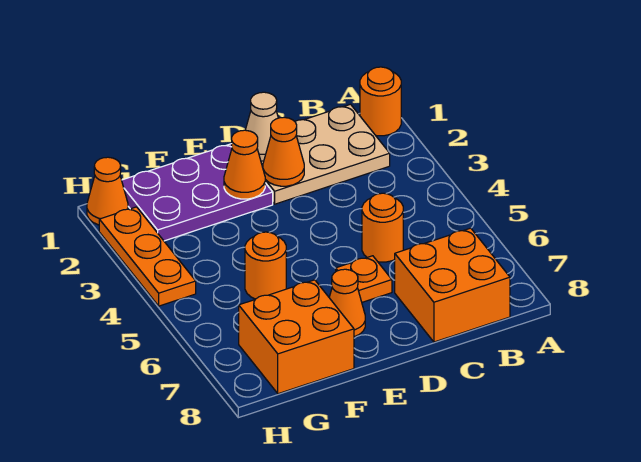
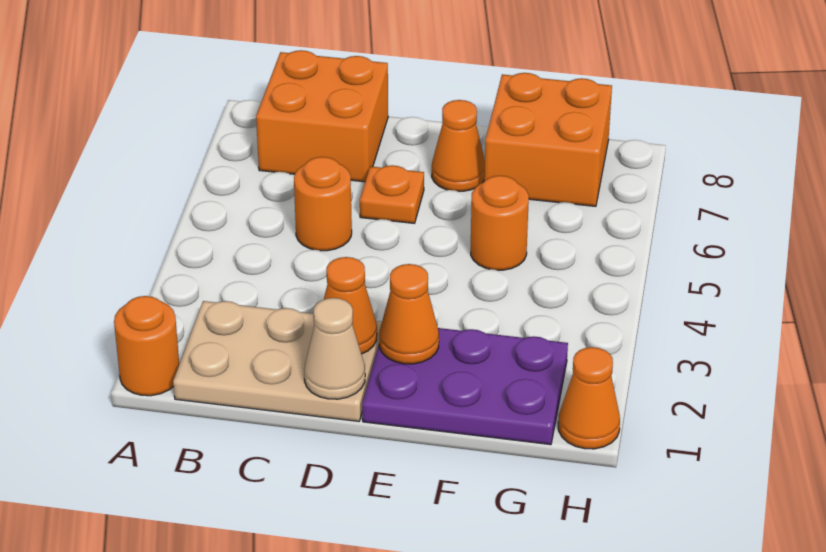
orange plate H2:H4 level 1 -> none

